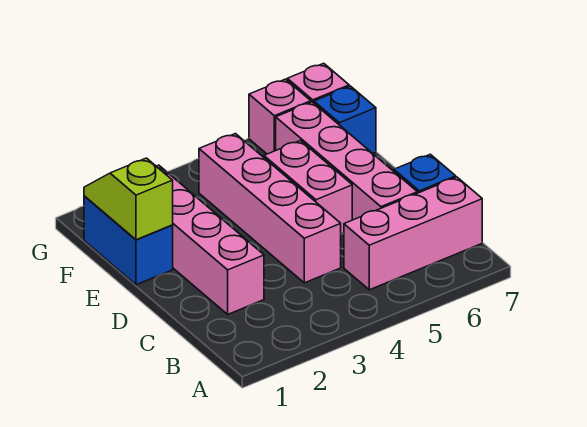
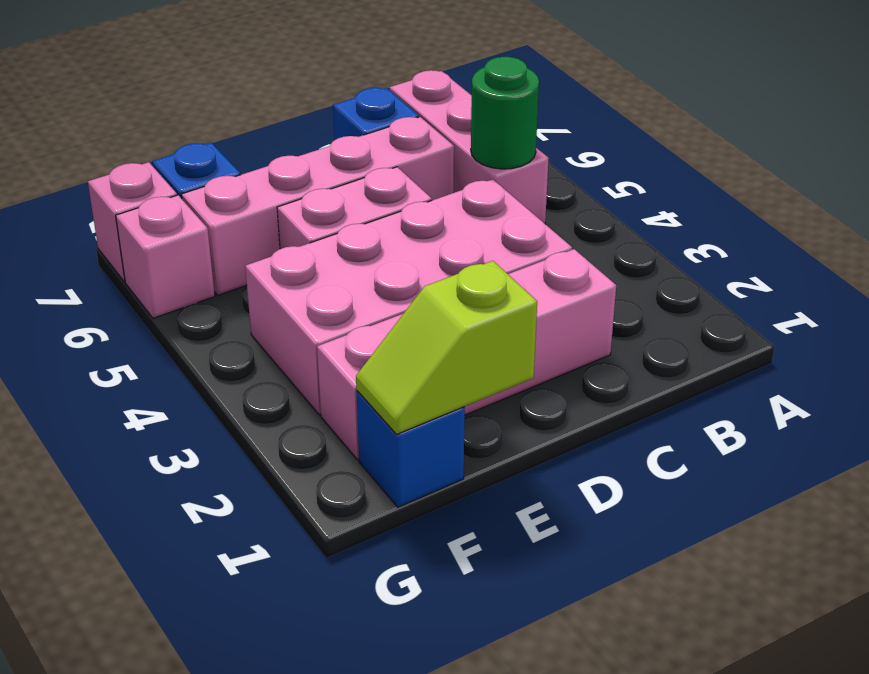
none -> green round brick B5 level 2
pink brick C4:F4 level 1 -> pink brick C3:F4 level 1
blue brick E1:F1 level 1 -> blue brick F1 level 1

